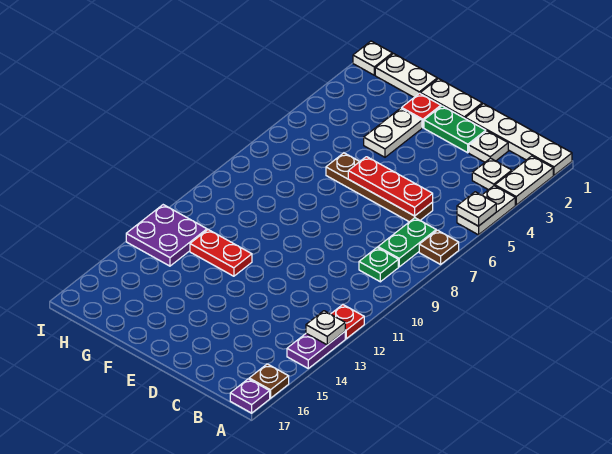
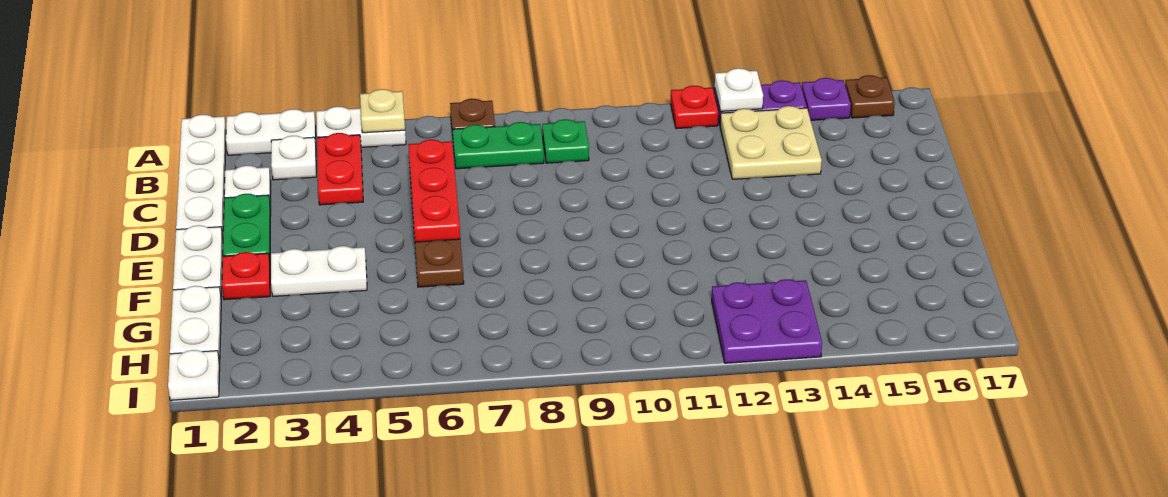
white plate A5 level 2 -> tan plate A5 level 2
purple plate A17 level 1 -> purple plate A15 level 1
none -> tan plate B13:C14 level 1
red plate F12:G12 level 1 -> red plate B4:C4 level 1

